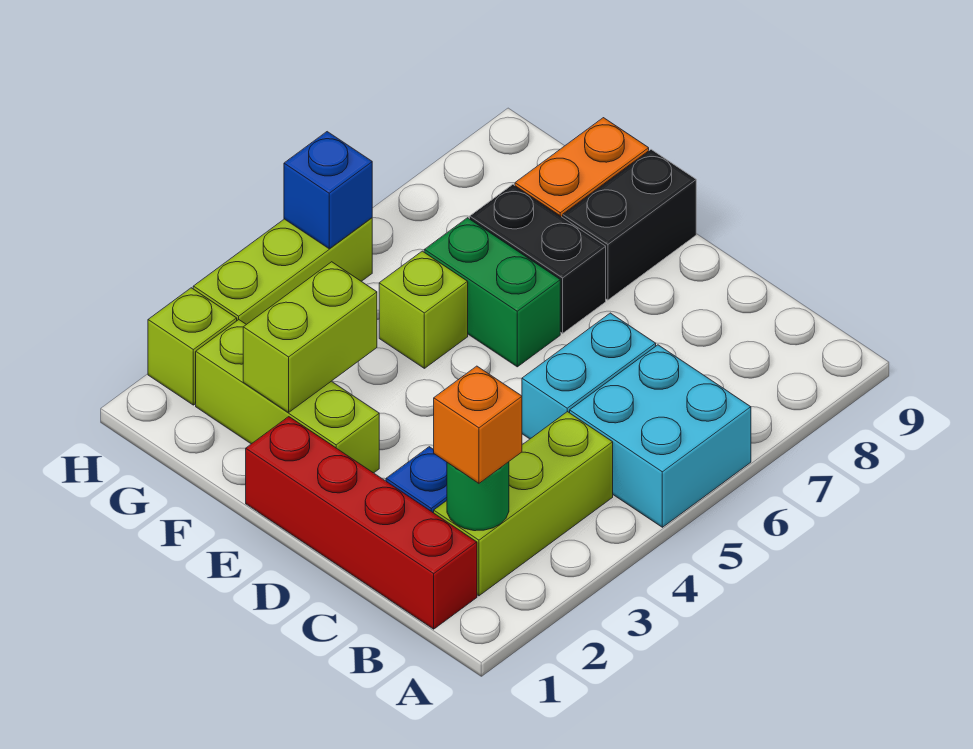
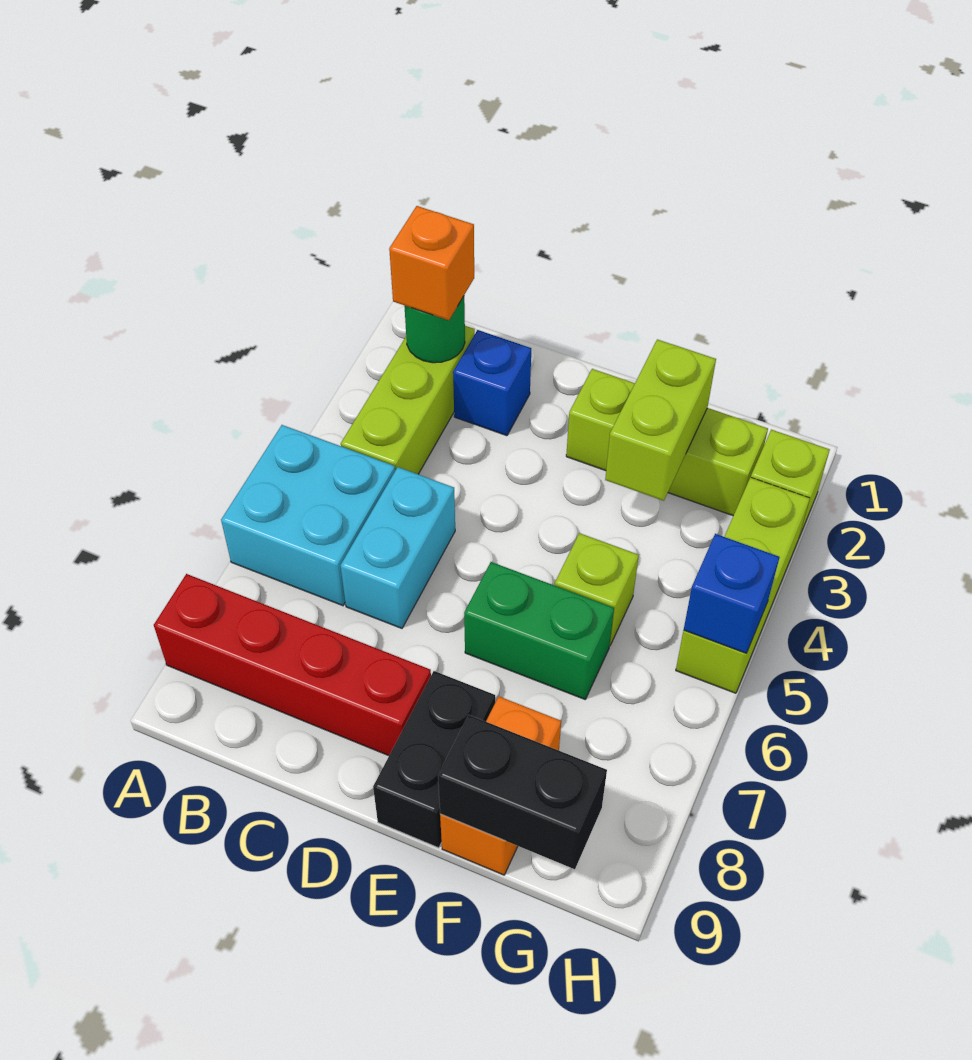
red brick B1:E1 level 1 -> red brick A8:D8 level 1
black brick E7:F7 level 1 -> black brick F9:G9 level 2

